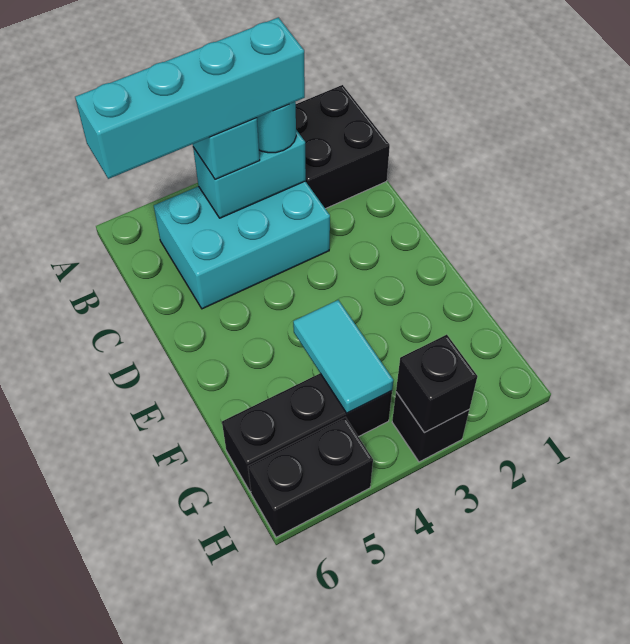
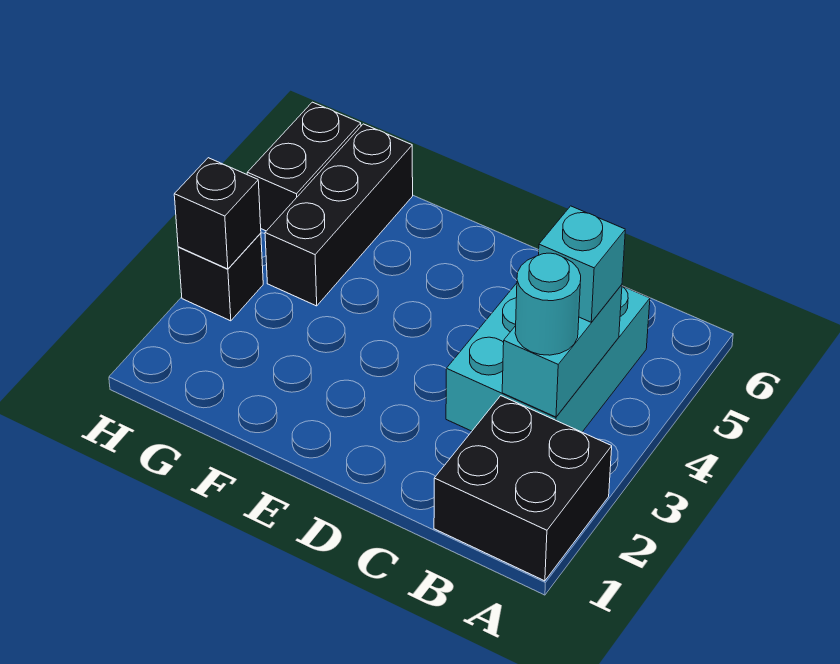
cyan brick B3:B6 level 4 -> none
cyan tile F4:G4 level 2 -> none

